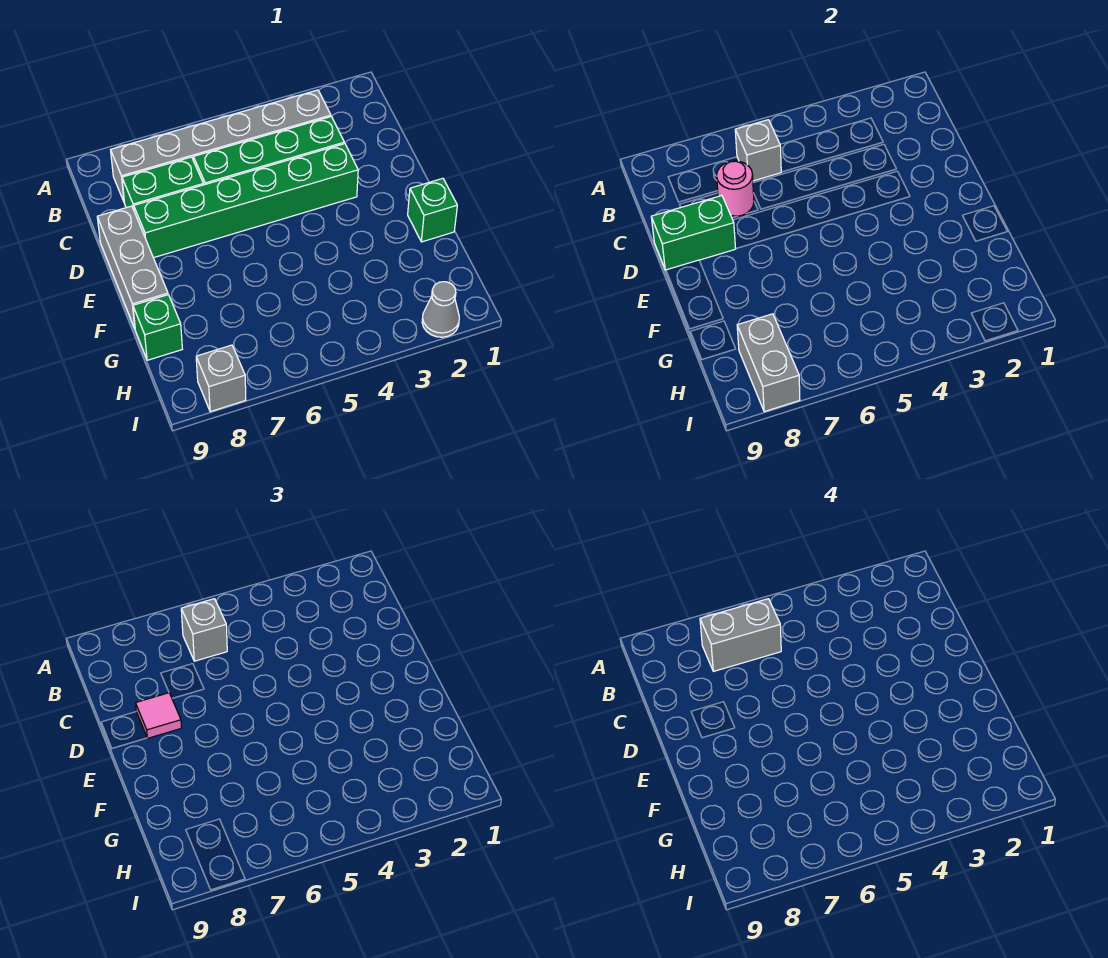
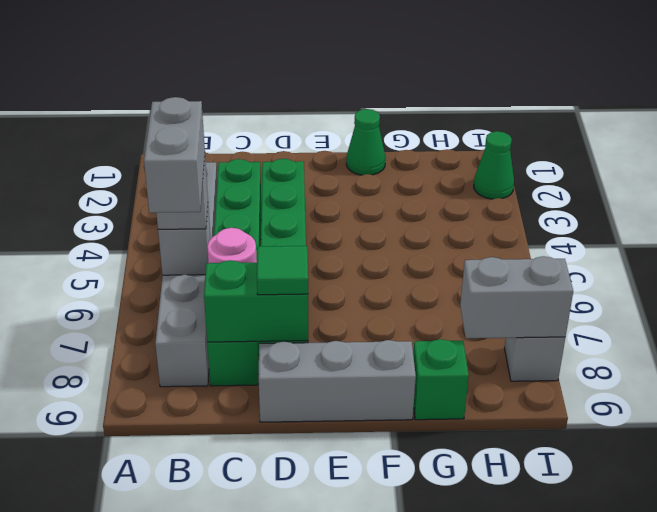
green brick D8:D9 level 2 -> green brick C8:D8 level 2
pink tile D8 level 3 -> green tile D8 level 3
green brick F1 level 1 -> green cone F1 level 1
grey cone I2 level 1 -> green cone I2 level 1

